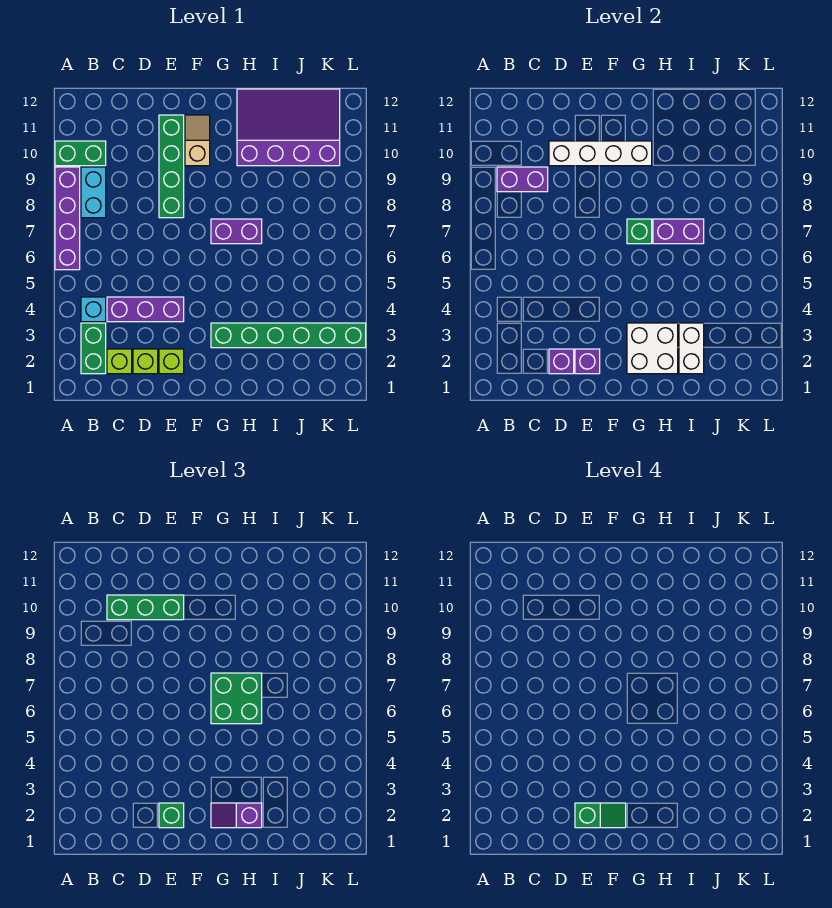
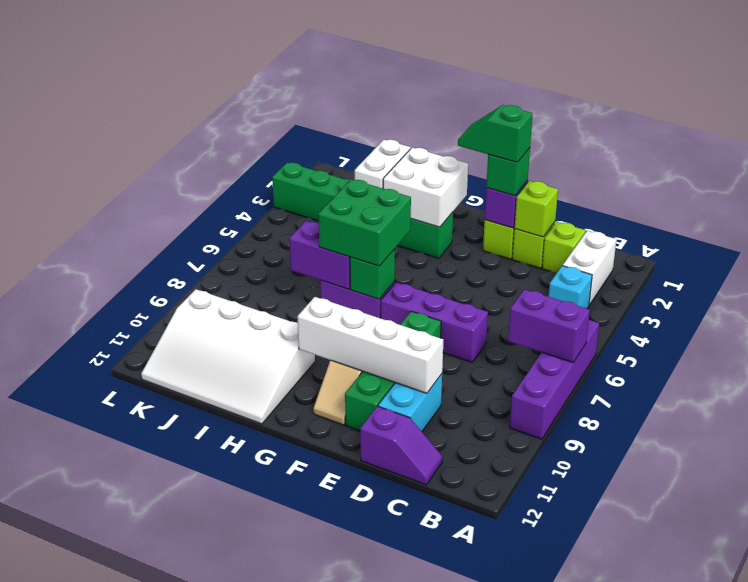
green brick A10:B10 level 1 -> none
green brick B2:B3 level 1 -> white brick B2:B3 level 1
cyan brick B8:B9 level 1 -> cyan brick D10:D11 level 1
purple brick B9:C9 level 2 -> purple brick A7:B7 level 2
purple brick C4:E4 level 1 -> purple brick D7:F7 level 1
green brick C10:E10 level 3 -> none
purple brick D2 level 2 -> lime brick D2 level 2
purple slope G2:H2 level 3 top H -> purple slope C12:D12 level 1 top D
purple slope H10:K12 level 1 top 10 -> white slope H10:K12 level 1 top 10

